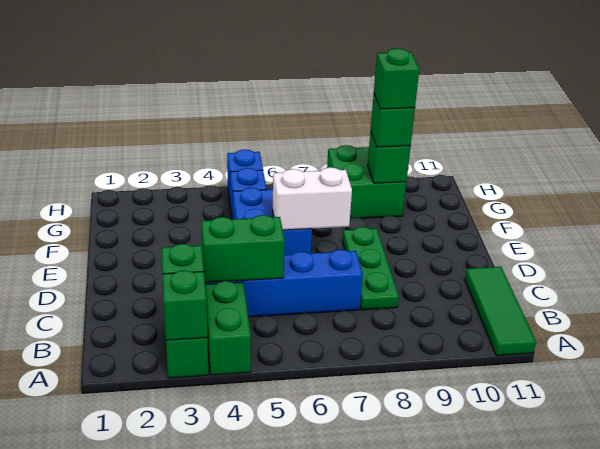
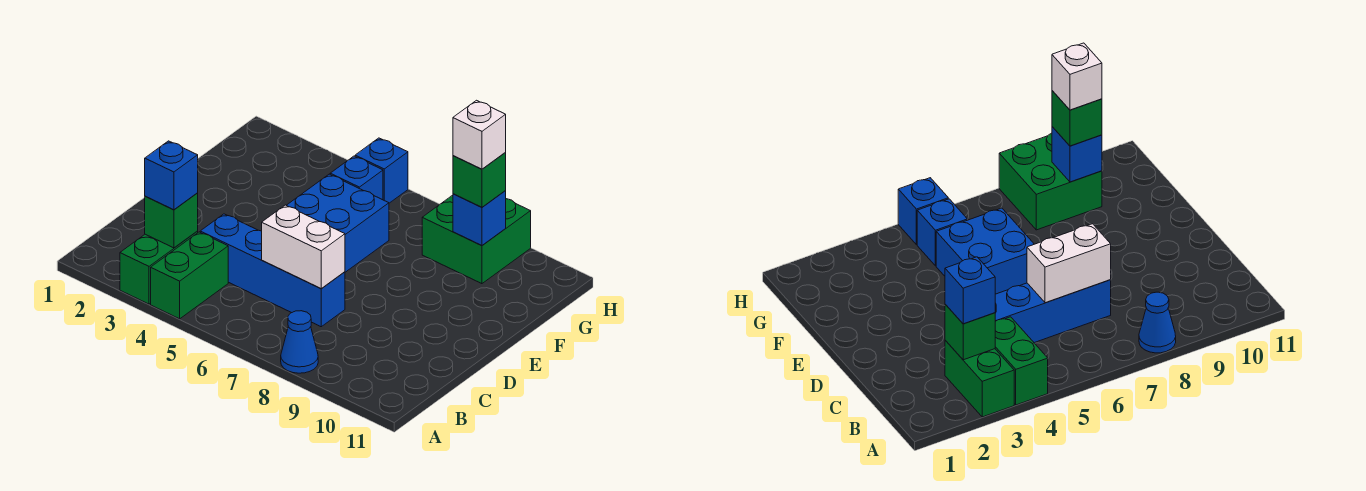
green brick A3 level 2 -> none
none -> blue cone A8 level 1
green tile A11:C11 level 1 -> none
none -> blue brick B3 level 3
green brick C4:C5 level 2 -> none
green plate C8:E8 level 1 -> none
white brick E6:E7 level 2 -> white brick C6:C7 level 2
green brick G9 level 2 -> blue brick G9 level 2
green brick G9 level 4 -> white brick G9 level 4

